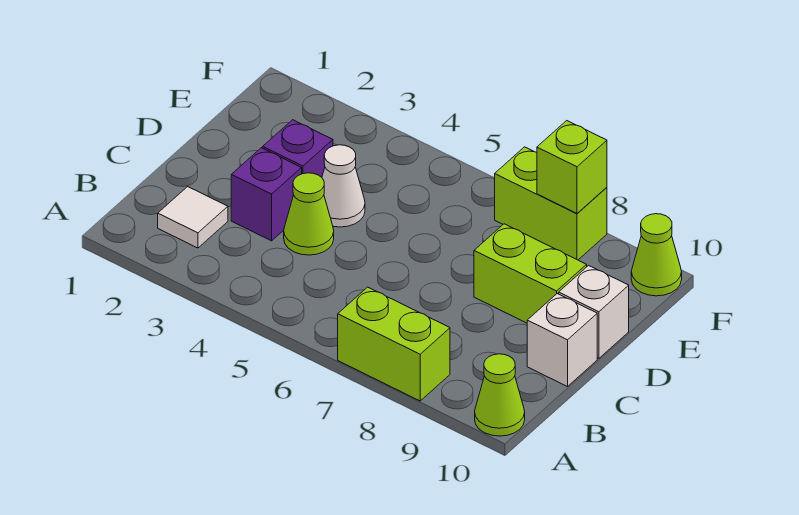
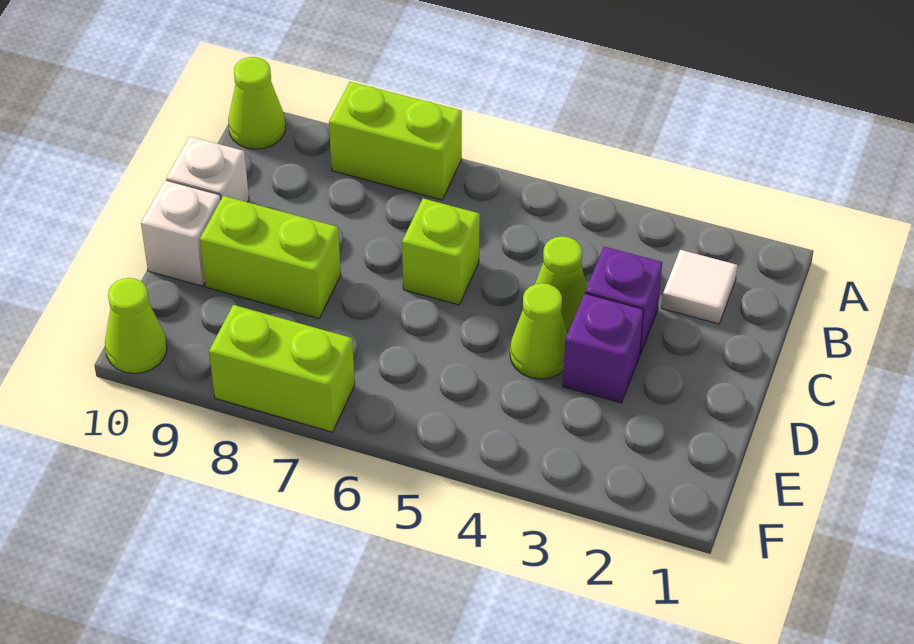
white cone D4 level 1 -> lime cone D4 level 1
lime brick F8 level 2 -> lime brick C6 level 1

